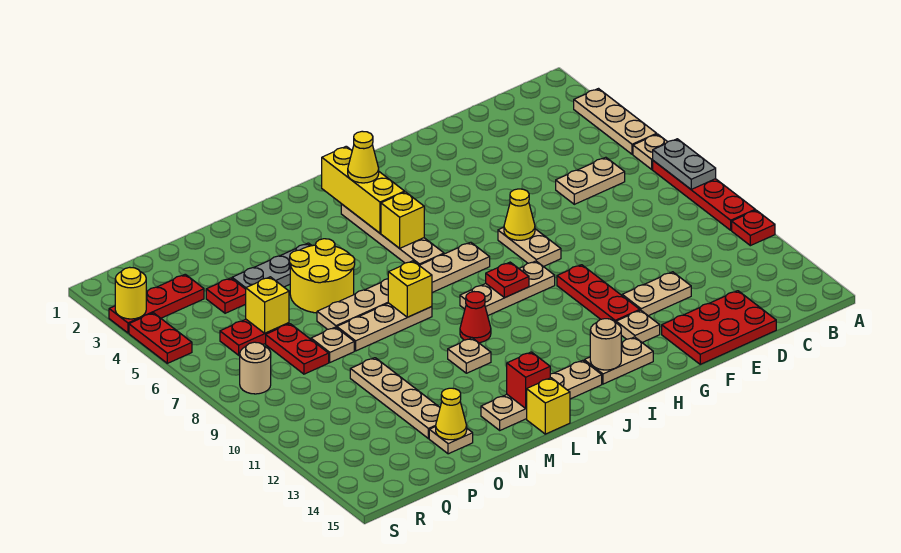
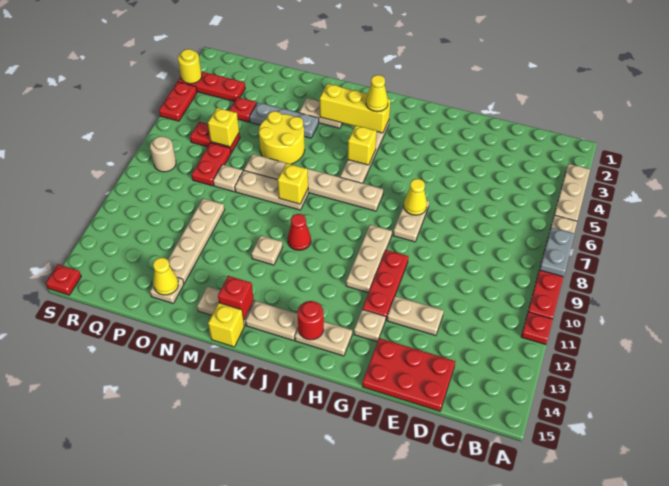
tan plate C6:D6 level 1 -> tan plate L3:M3 level 1
tan plate H9:J9 level 1 -> tan plate H9:H11 level 1
red plate I9 level 2 -> red plate S15 level 1
tan round brick I14 level 2 -> red round brick I14 level 2
yellow brick J2:J4 level 2 -> yellow brick J3:L3 level 2

